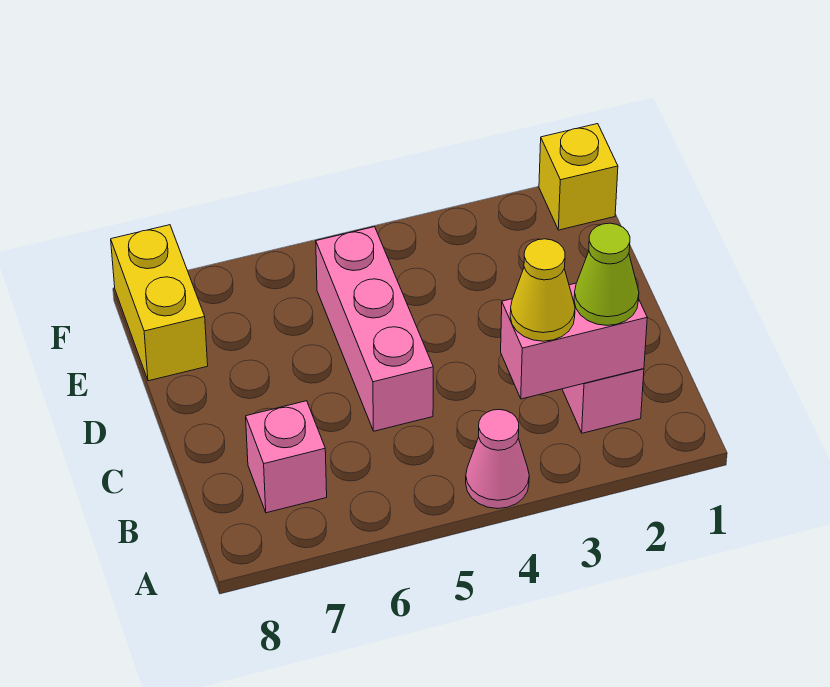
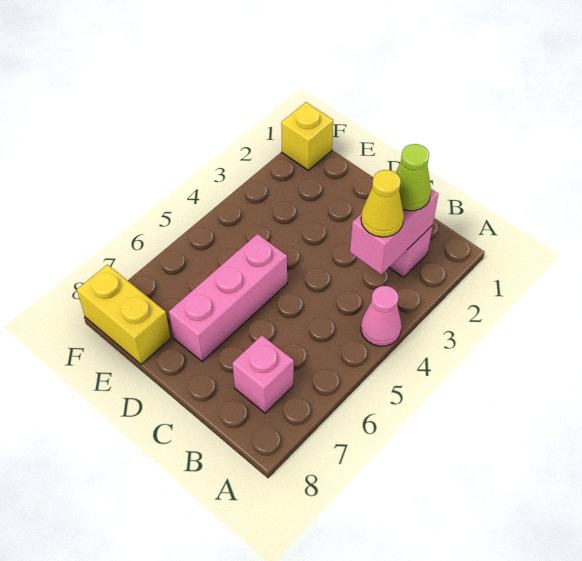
pink brick C5:E5 level 1 -> pink brick D5:D7 level 1

